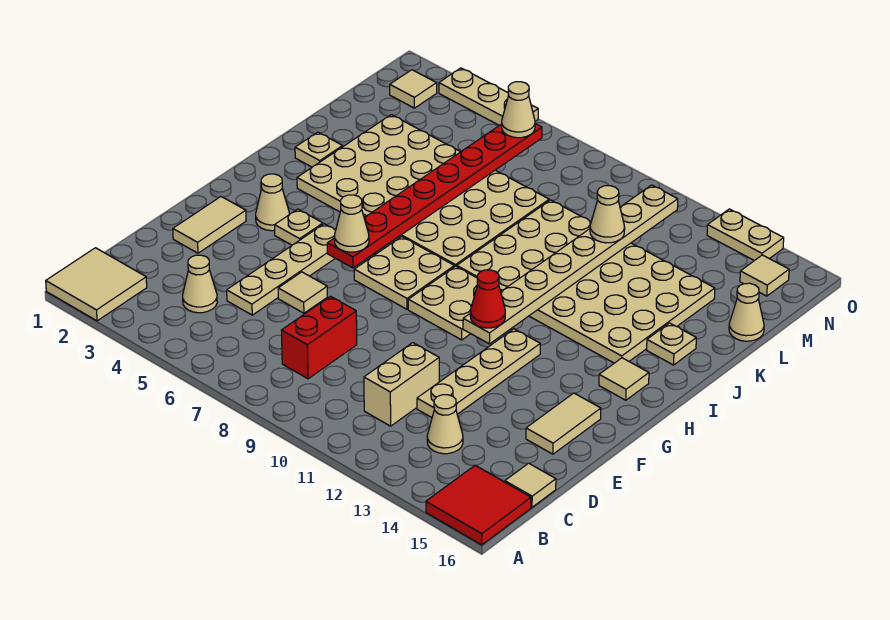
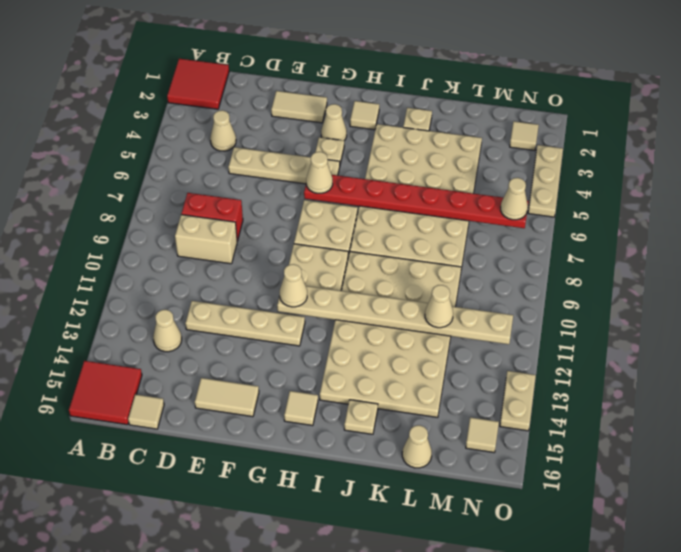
tan tile A1:B2 level 1 -> red tile A1:B2 level 1
tan brick C11:D11 level 1 -> tan brick C9:D9 level 1
tan tile E6 level 1 -> tan tile H2 level 1
red cone G11 level 3 -> tan cone G11 level 3

